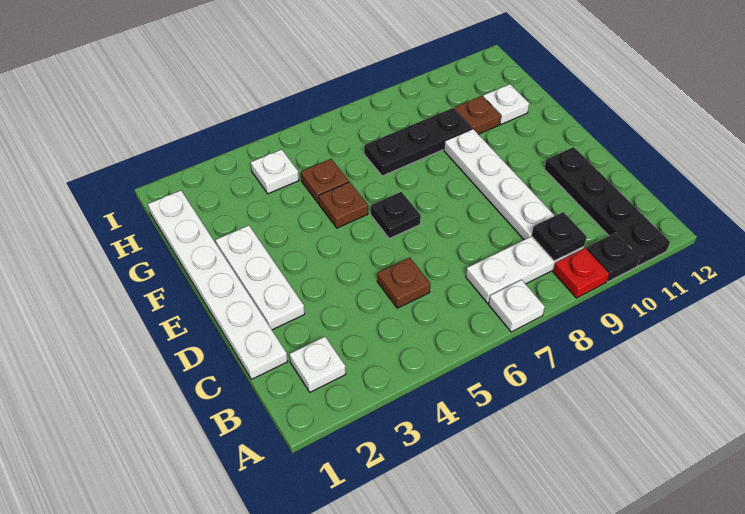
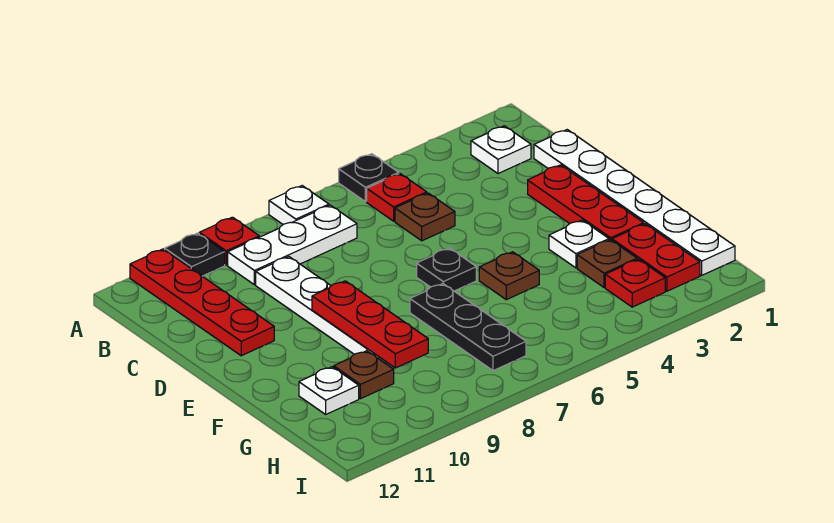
black plate A11:D11 level 1 -> red plate A11:D11 level 1
none -> red plate B5 level 1
black plate B9 level 2 -> black plate A5 level 1
white plate D2:F2 level 1 -> red plate D2:F2 level 1
none -> red plate E9:G9 level 2
none -> red plate G2:H2 level 1
brown plate G5 level 1 -> brown plate G3 level 1
black plate G7:G9 level 1 -> black plate F7:H7 level 1
none -> red plate H3 level 1
white plate H4 level 1 -> white plate F3 level 1

